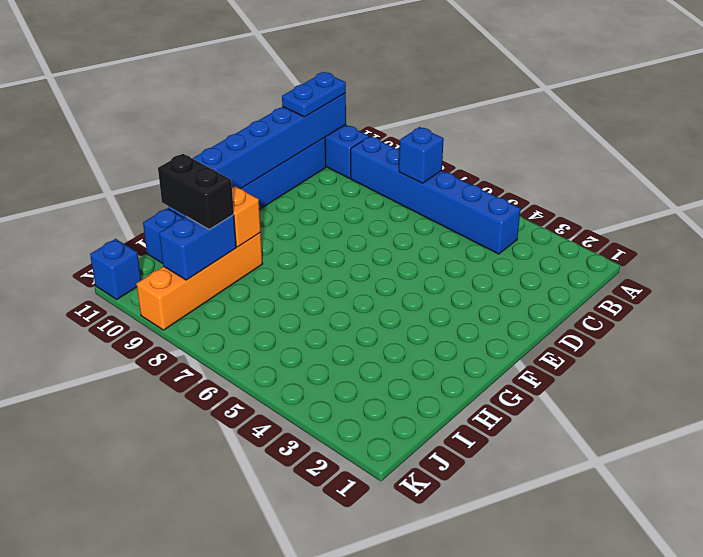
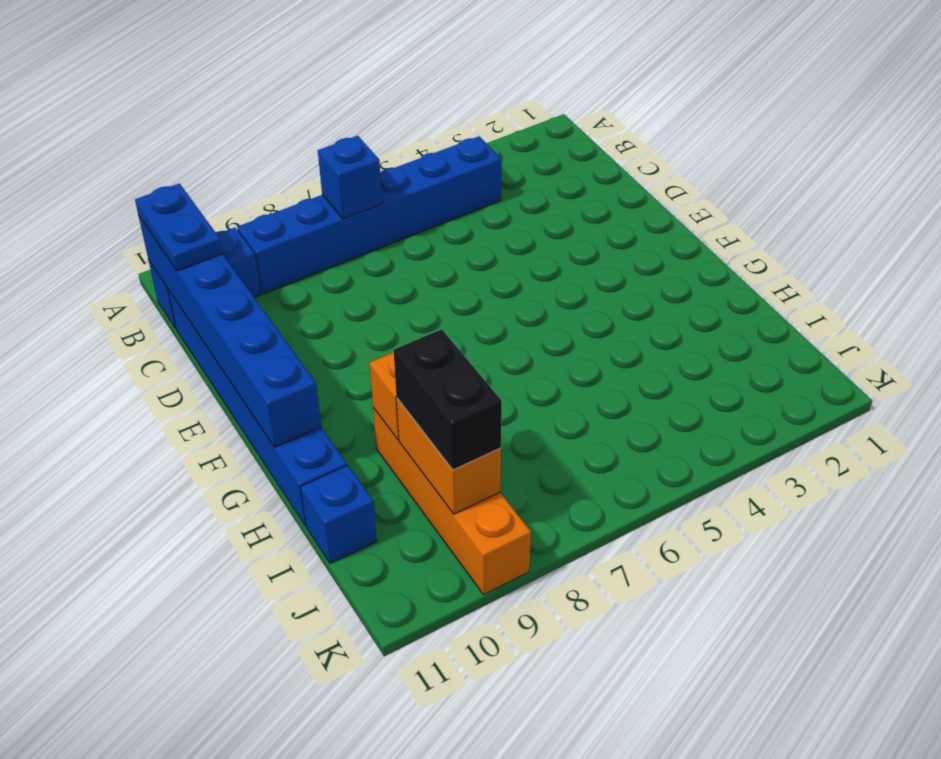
blue brick I9:J9 level 2 -> orange brick I9:J9 level 2
black brick I9:I10 level 3 -> black brick I9:J9 level 3
blue brick K11 level 1 -> none

